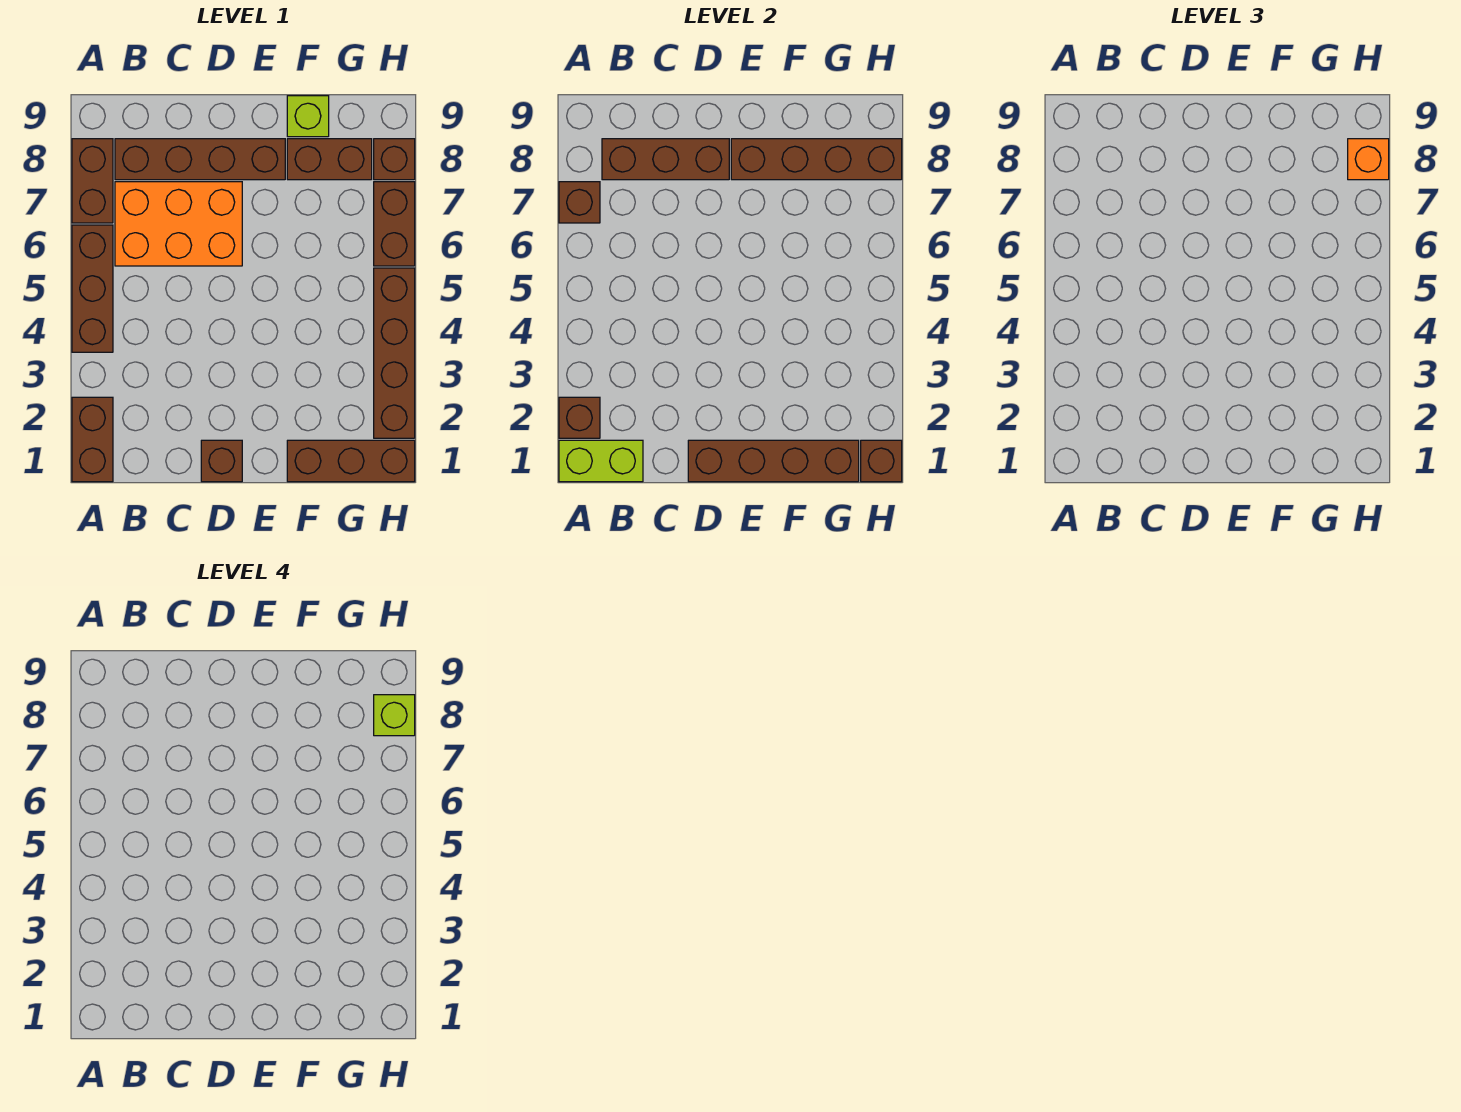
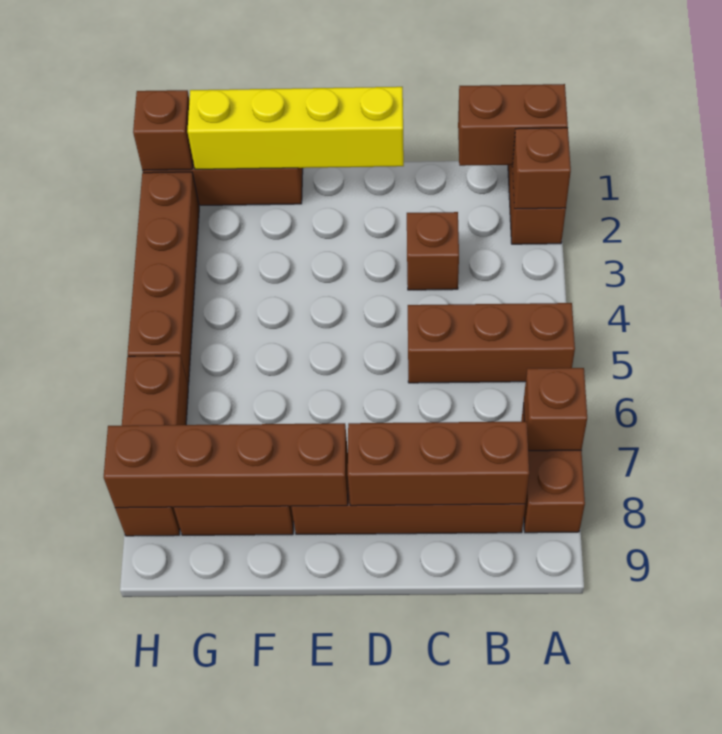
lime brick A1:B1 level 2 -> brown brick A1:B1 level 2
brown brick A4:A6 level 1 -> brown brick A5:C5 level 1
orange brick B6:D7 level 1 -> none
brown brick D1 level 1 -> brown brick C3 level 1
brown brick D1:G1 level 2 -> yellow brick D1:G1 level 2
lime brick F9 level 1 -> none
orange brick H8 level 3 -> none
lime brick H8 level 4 -> none

